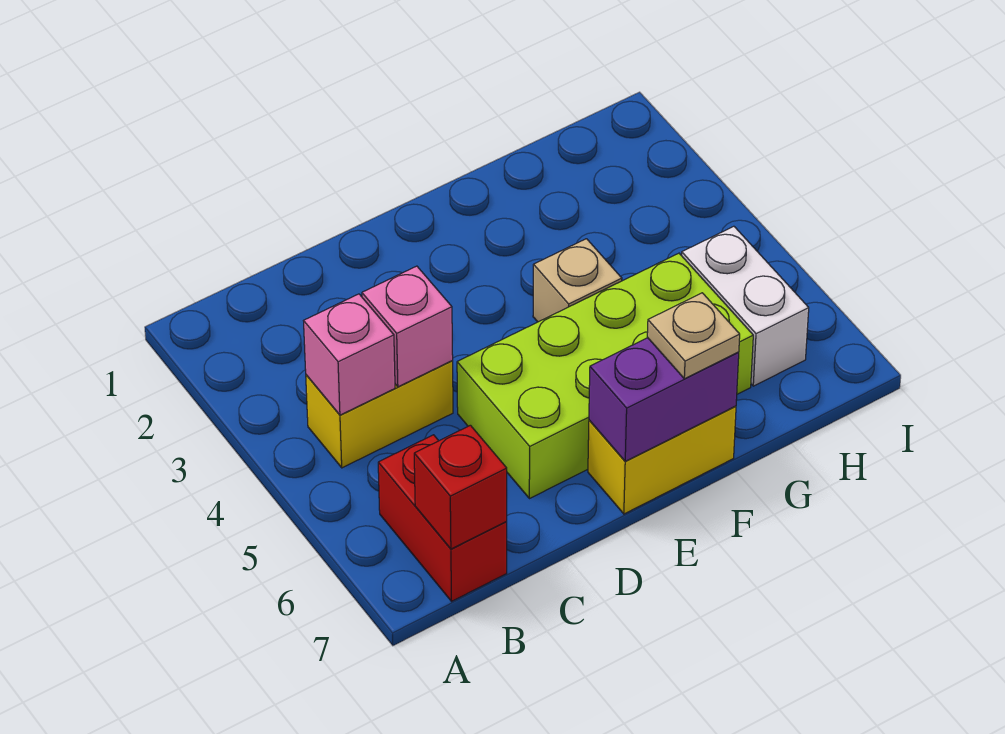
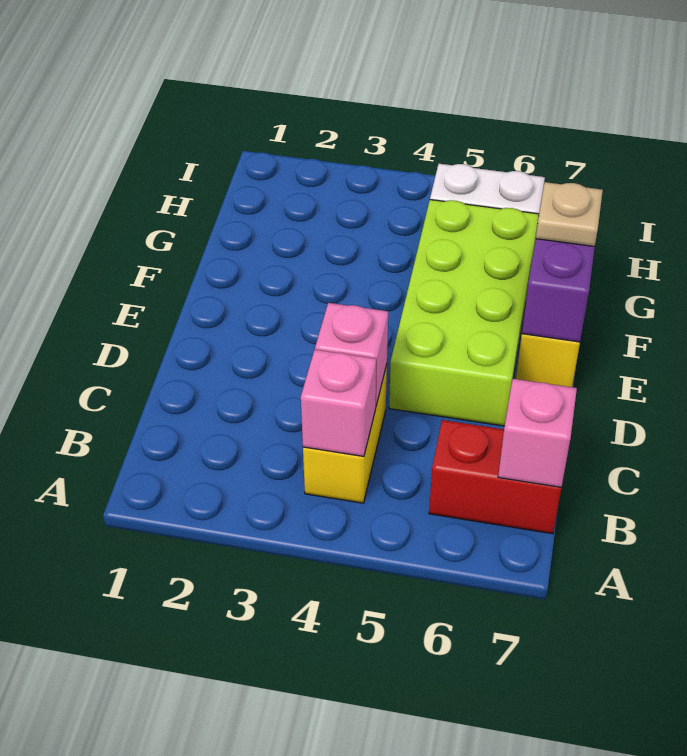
red brick B7 level 2 -> pink brick B7 level 2
tan brick F4 level 1 -> none

